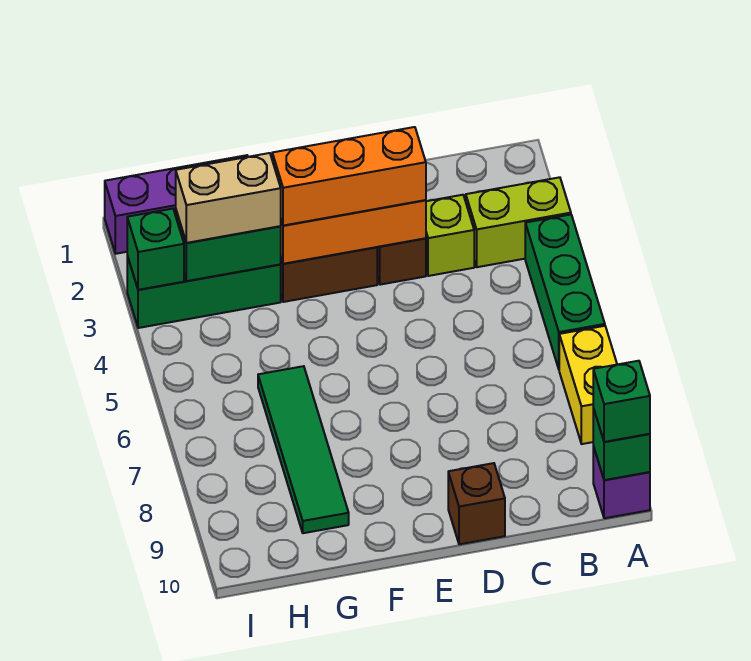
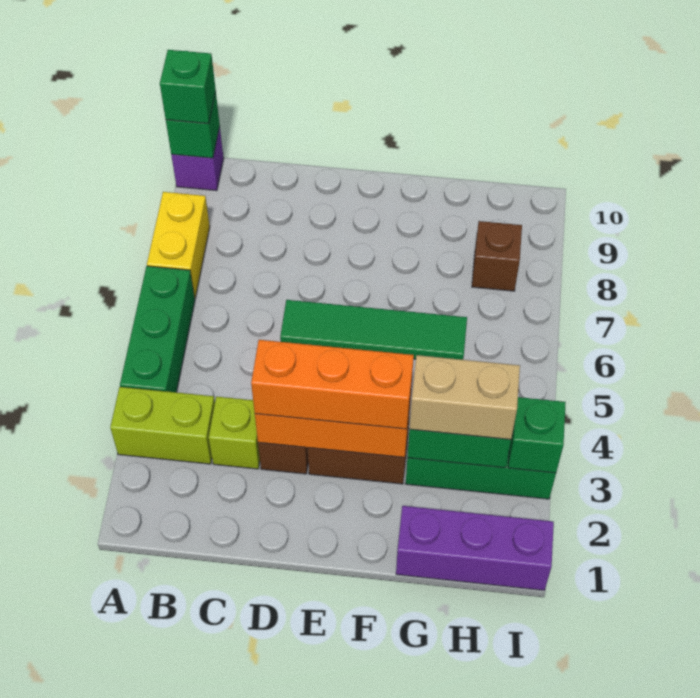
brown brick D10 level 1 -> brown brick H8 level 1
green tile G6:G9 level 1 -> green tile D6:G6 level 1

